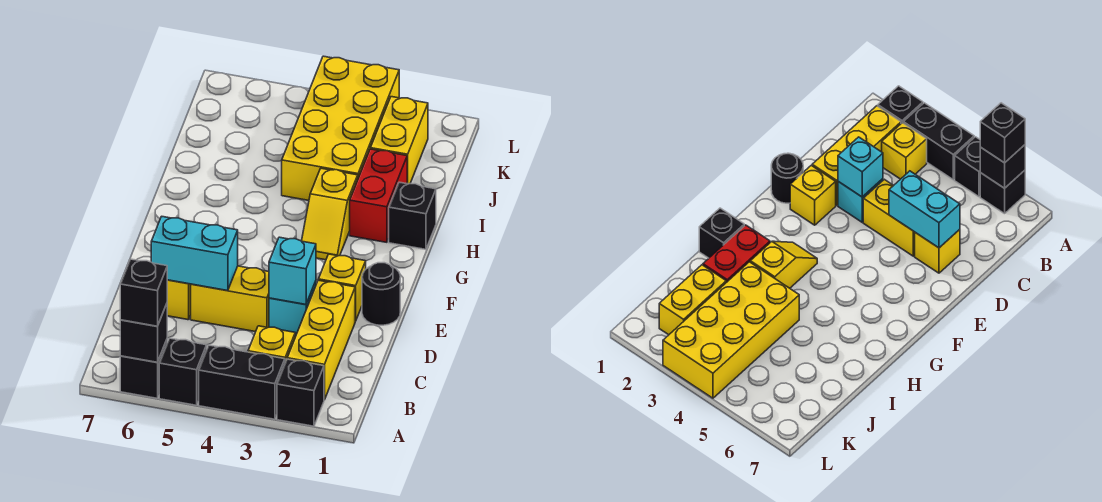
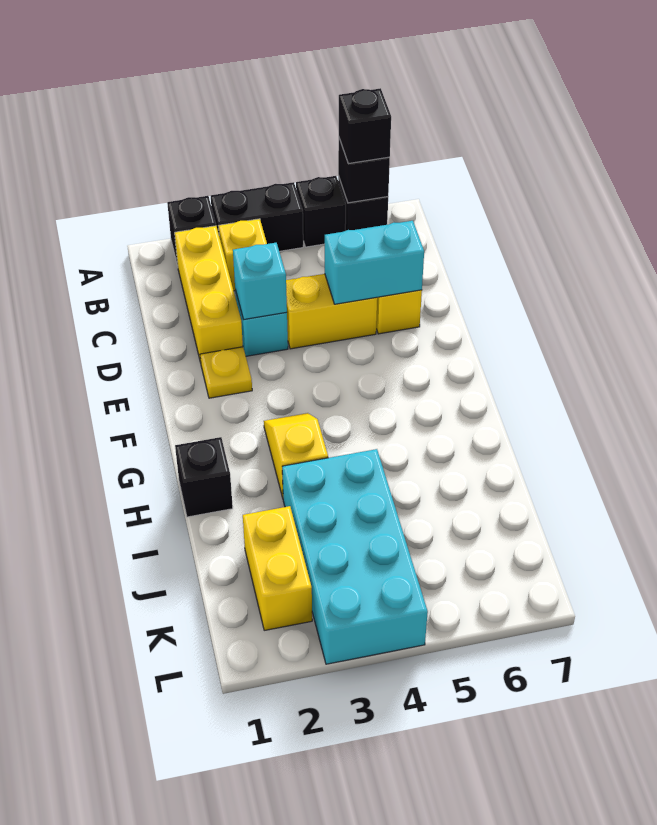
black round brick E1 level 1 -> none
yellow brick E2 level 1 -> yellow plate E2 level 1
red brick H2:I2 level 1 -> none
yellow brick I3:L4 level 1 -> cyan brick I3:L4 level 1

